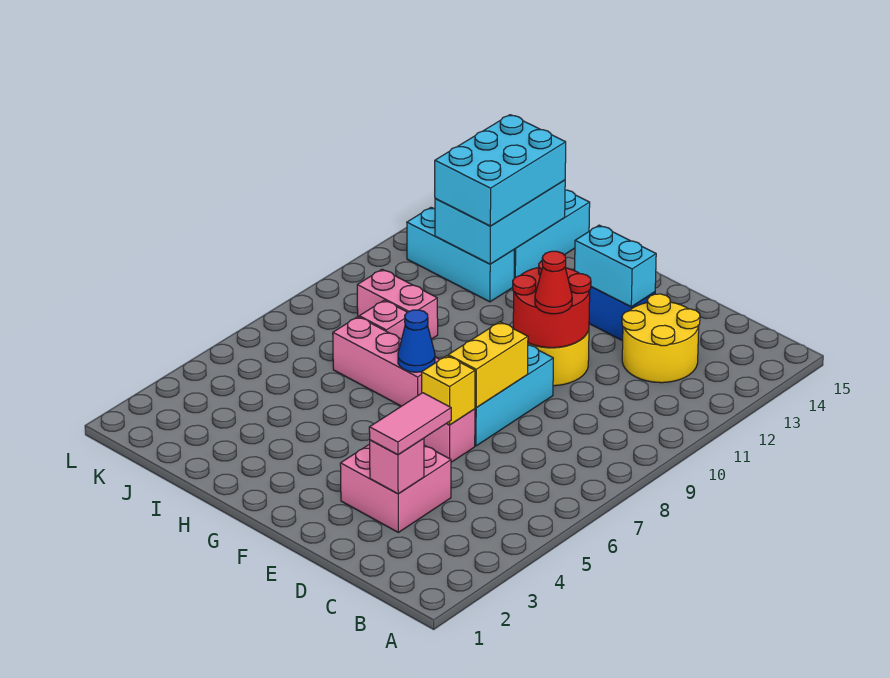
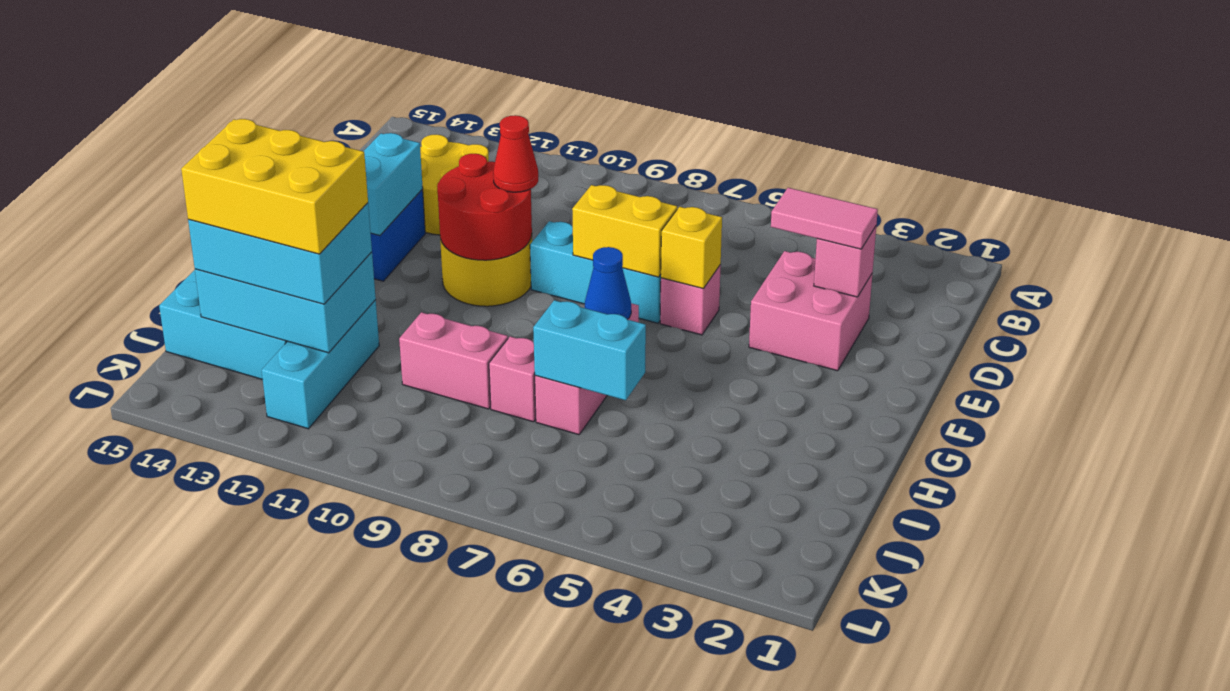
none -> cyan brick I6:I7 level 2
pink brick I9:J9 level 1 -> pink brick I9:I10 level 1
none -> yellow brick I12:J14 level 4

